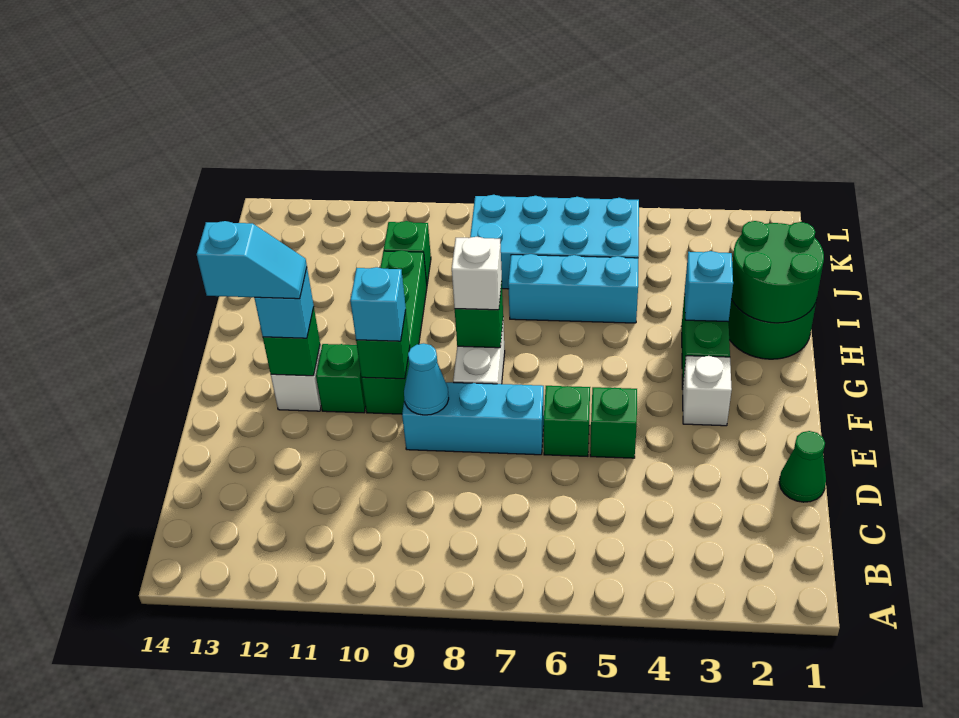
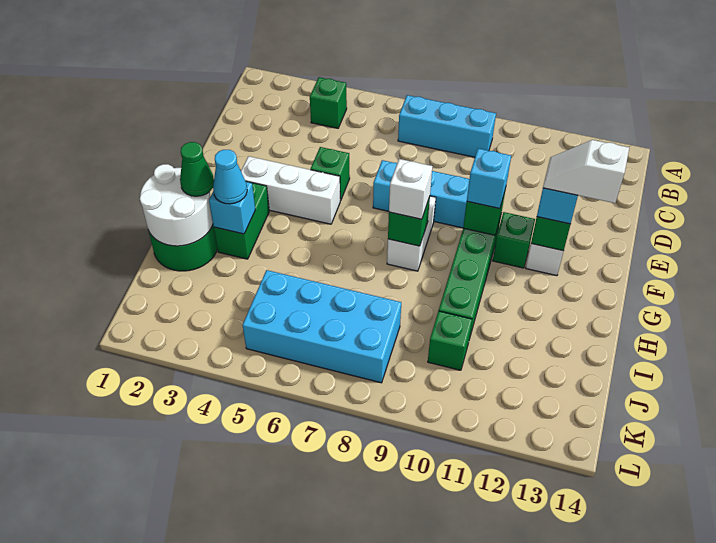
green cone D1 level 1 -> green cone H2 level 3
green brick E6 level 1 -> green brick B4 level 1
cyan cone E9 level 2 -> cyan cone H3 level 3
white brick F3 level 1 -> white brick F3:F5 level 1
cyan slope F12:F13 level 4 top 13 -> white slope F12:F13 level 4 top 13
green round brick H1:I2 level 2 -> white round brick H1:I2 level 2
cyan brick I5:I7 level 1 -> cyan brick B7:B9 level 1

